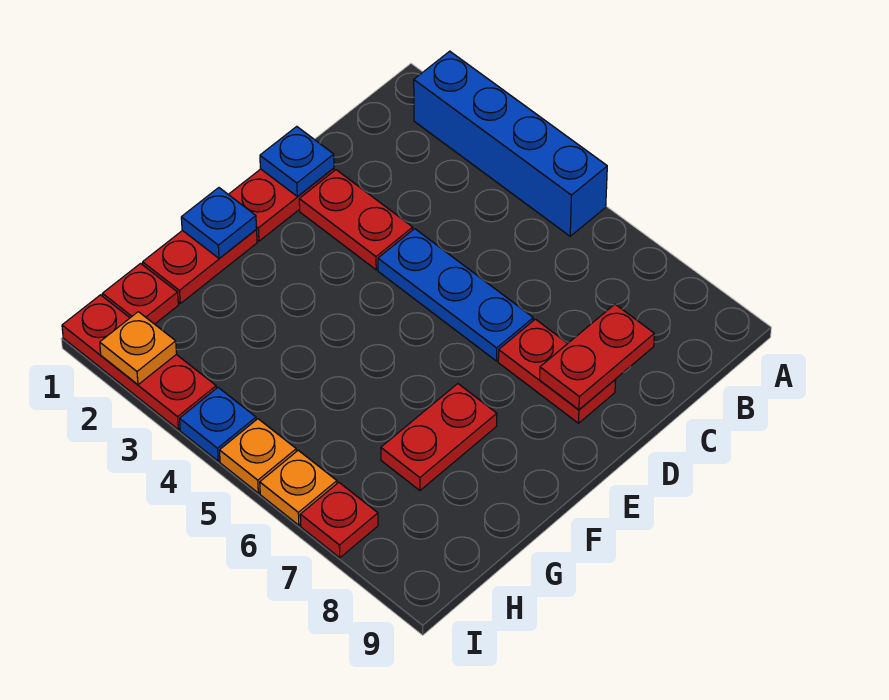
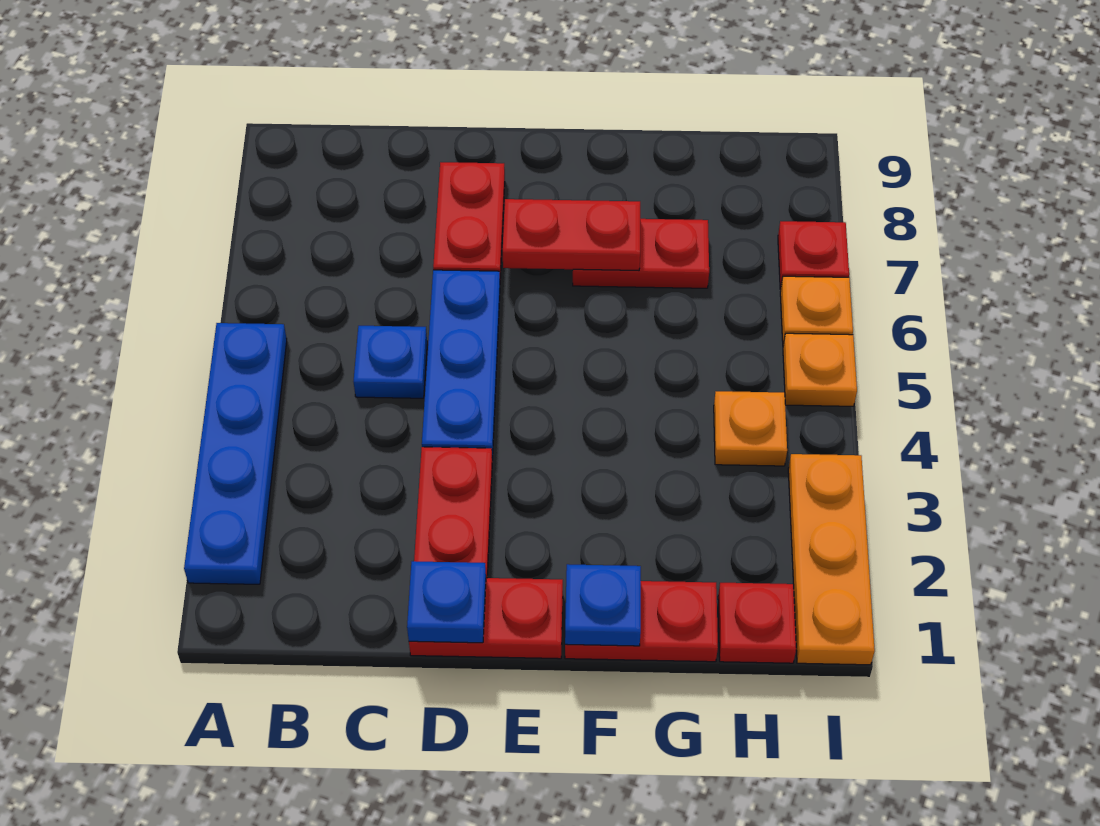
blue brick A2:A5 level 1 -> blue plate A2:A5 level 1
red plate C8:D8 level 2 -> red plate E7:F7 level 2
red plate I1:I3 level 1 -> orange plate I1:I3 level 1
orange plate I2 level 2 -> orange plate H4 level 1
blue plate I4 level 1 -> blue plate C5 level 1

